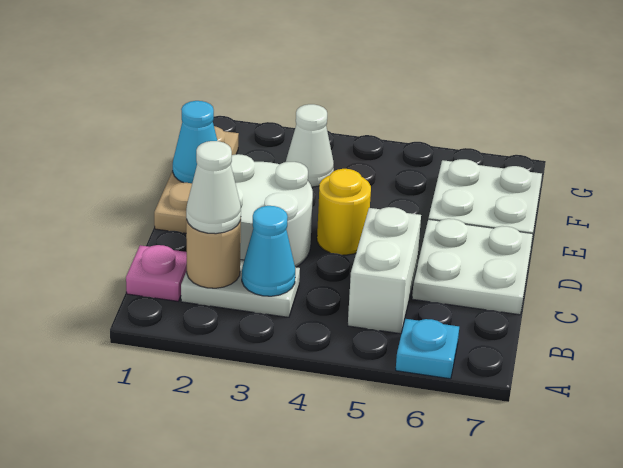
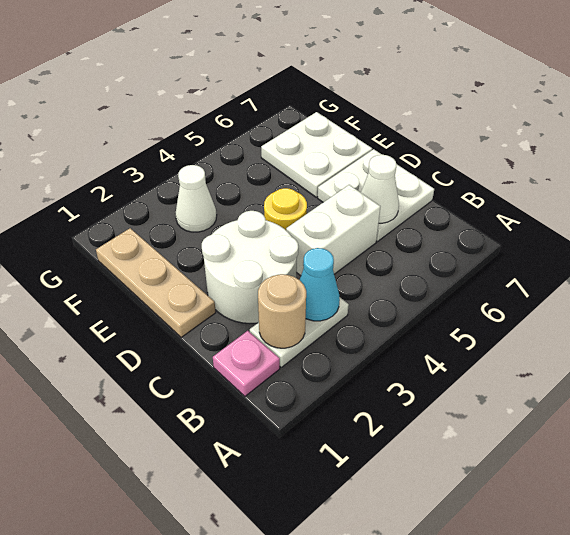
cyan plate A6 level 1 -> none
white cone B2 level 3 -> white cone C6 level 2
white brick B5:C5 level 1 -> white brick C4:C5 level 1
cyan cone E1 level 2 -> none

